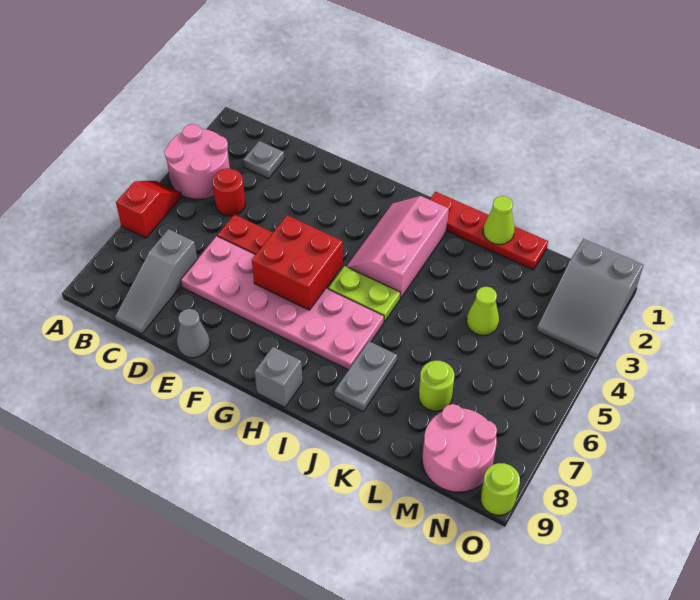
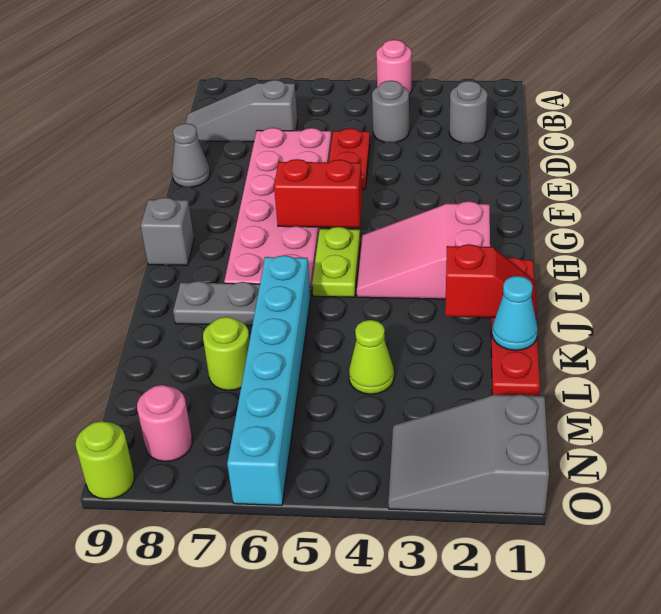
pink round brick A3:B4 level 1 -> pink round brick A4 level 1
red slope A5:A6 level 1 top 6 -> red slope J1:J2 level 2 top 2
grey plate C2 level 1 -> grey round brick C2 level 1
red round brick C4 level 1 -> grey round brick C4 level 1
red brick F5:G6 level 2 -> red brick G5:G6 level 2
pink slope H2:I4 level 1 top I -> pink slope H2:I4 level 1 top 2
none -> cyan brick J6:O6 level 1
lime cone K1 level 2 -> cyan cone K1 level 2
pink round brick M8:N9 level 1 -> pink round brick N8 level 1

